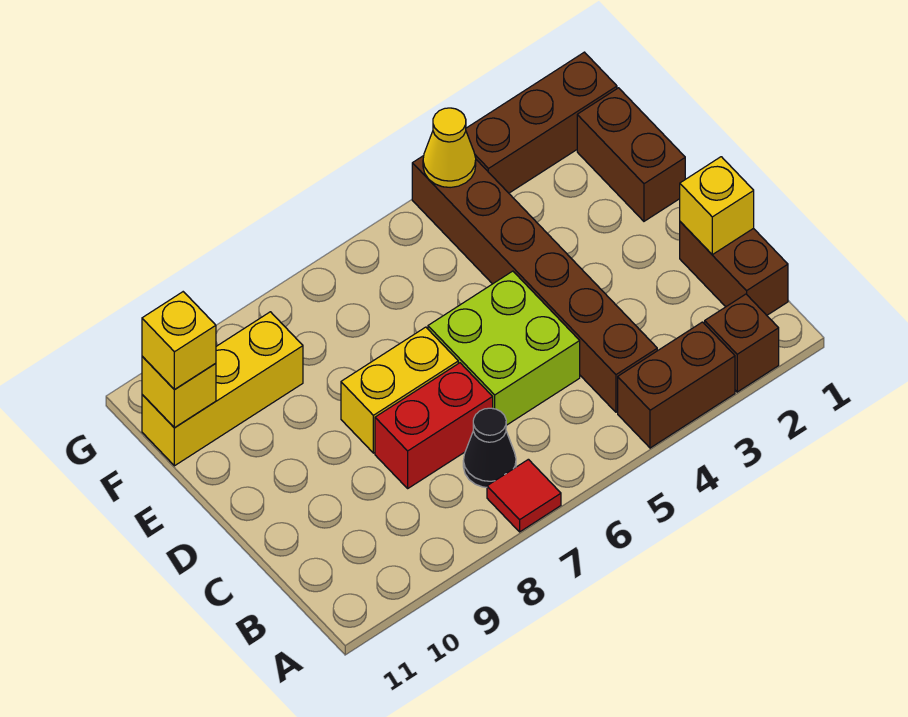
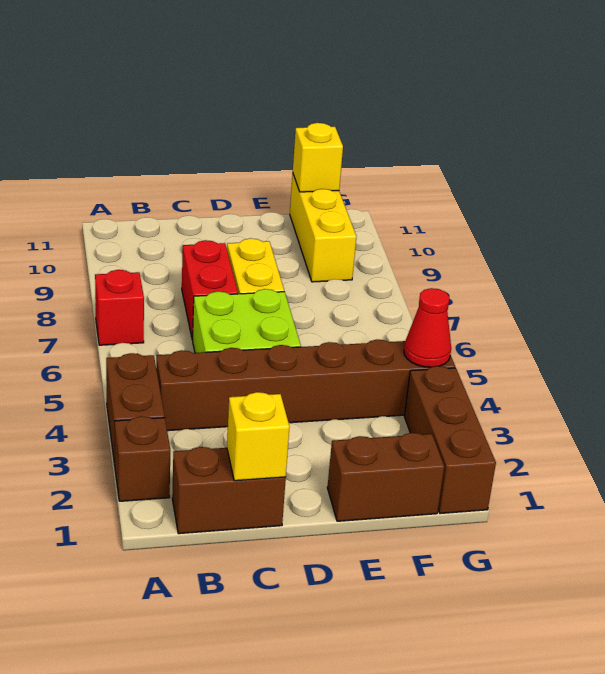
red tile A7 level 1 -> red brick A7 level 1
black cone B7 level 1 -> none
yellow brick F11 level 3 -> none
yellow cone G4 level 2 -> red cone G4 level 2

